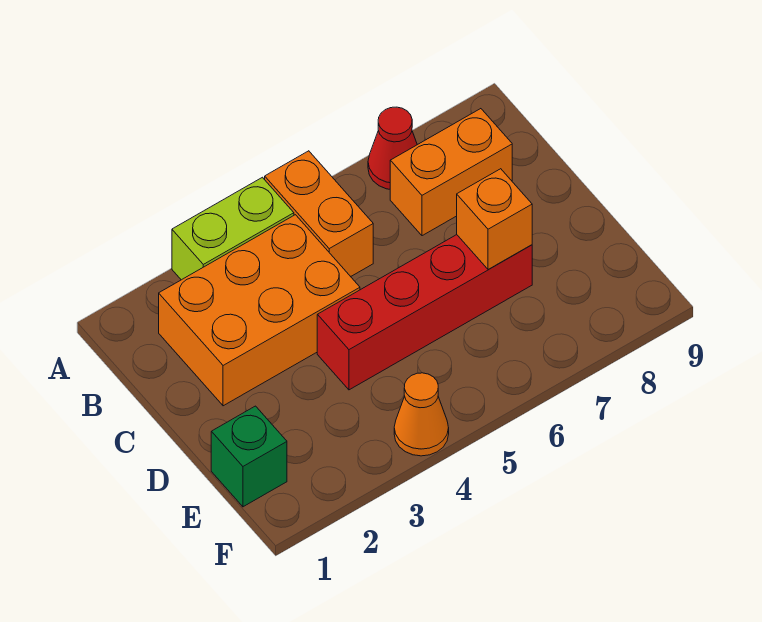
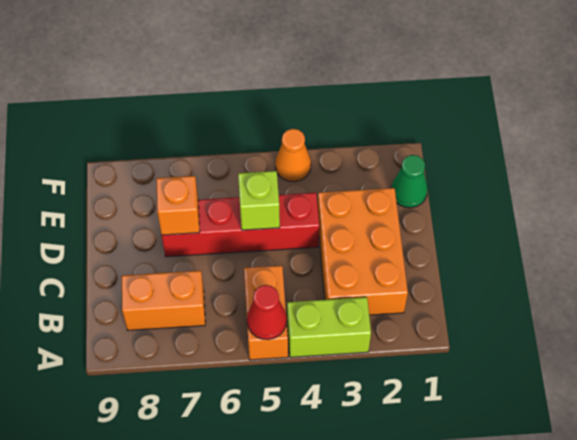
red cone A7 level 1 -> red cone A5 level 2
orange brick B2:C4 level 1 -> orange brick B2:D3 level 1
none -> lime brick D5 level 2
green brick E1 level 1 -> green cone E1 level 1

